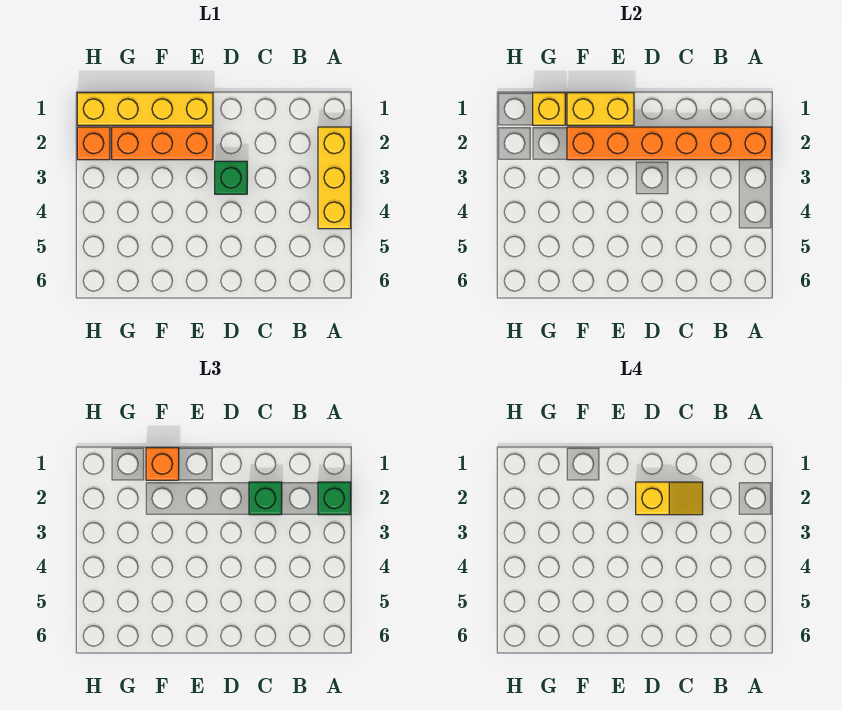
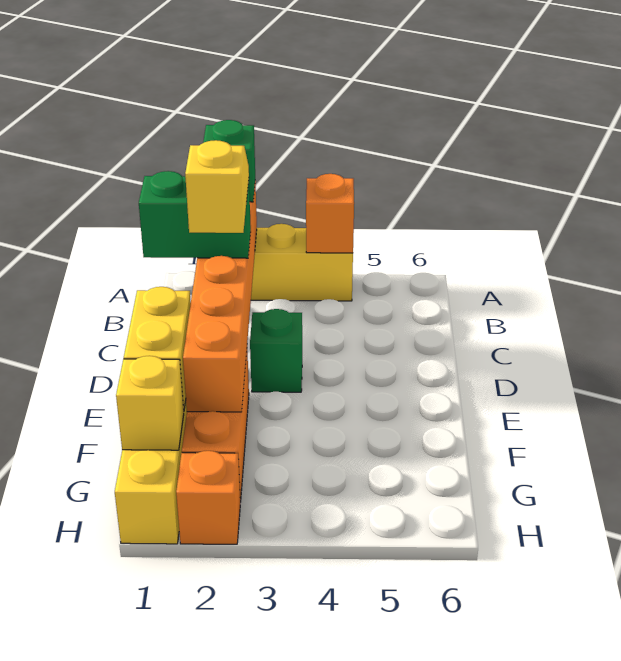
green brick C2 level 3 -> green brick C1:C2 level 3
orange brick F1 level 3 -> orange brick A4 level 2

